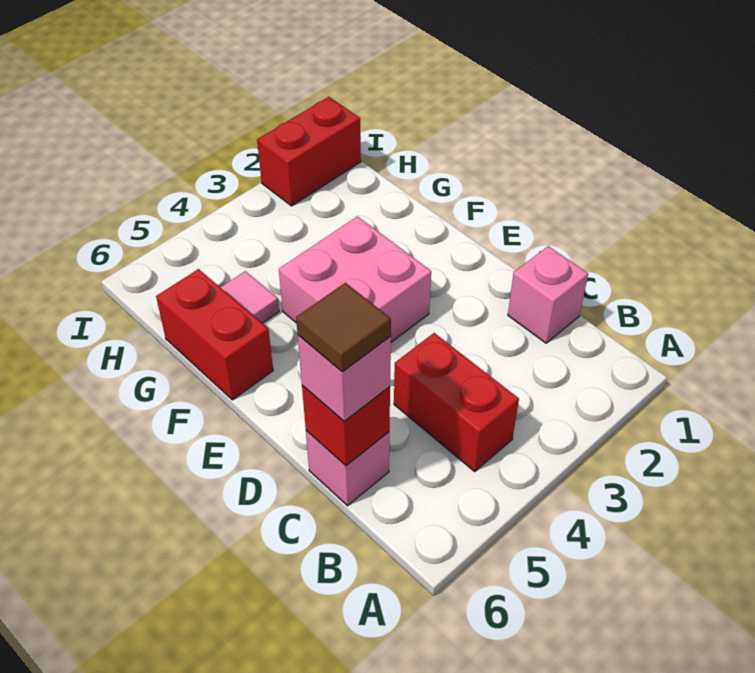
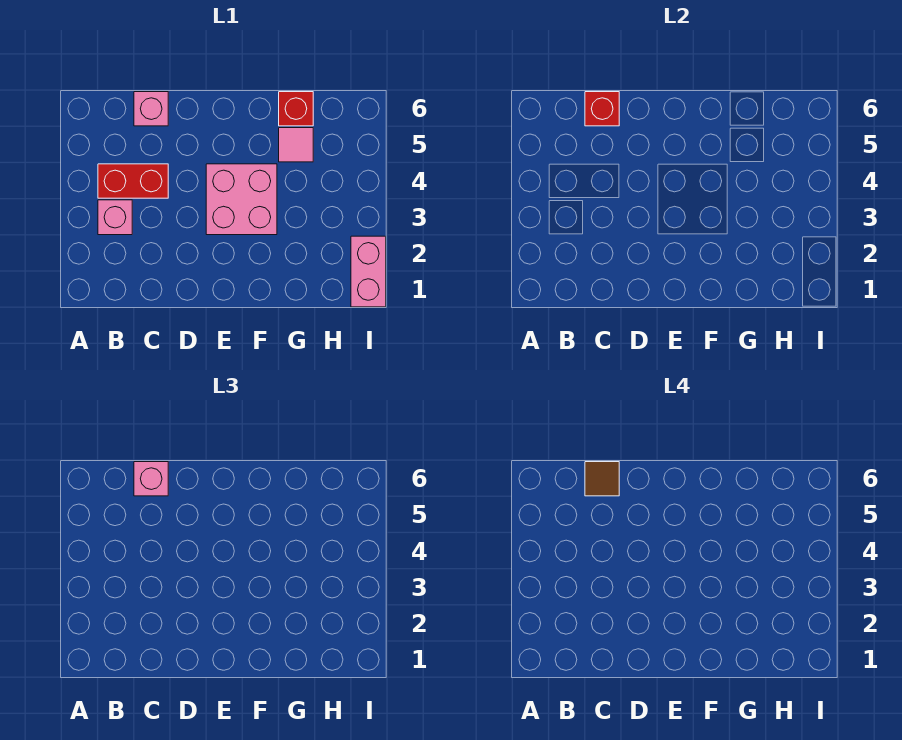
pink brick C1 level 1 -> pink brick B3 level 1
red brick F6:G6 level 1 -> red brick G6 level 1
red brick I1:I2 level 1 -> pink brick I1:I2 level 1

